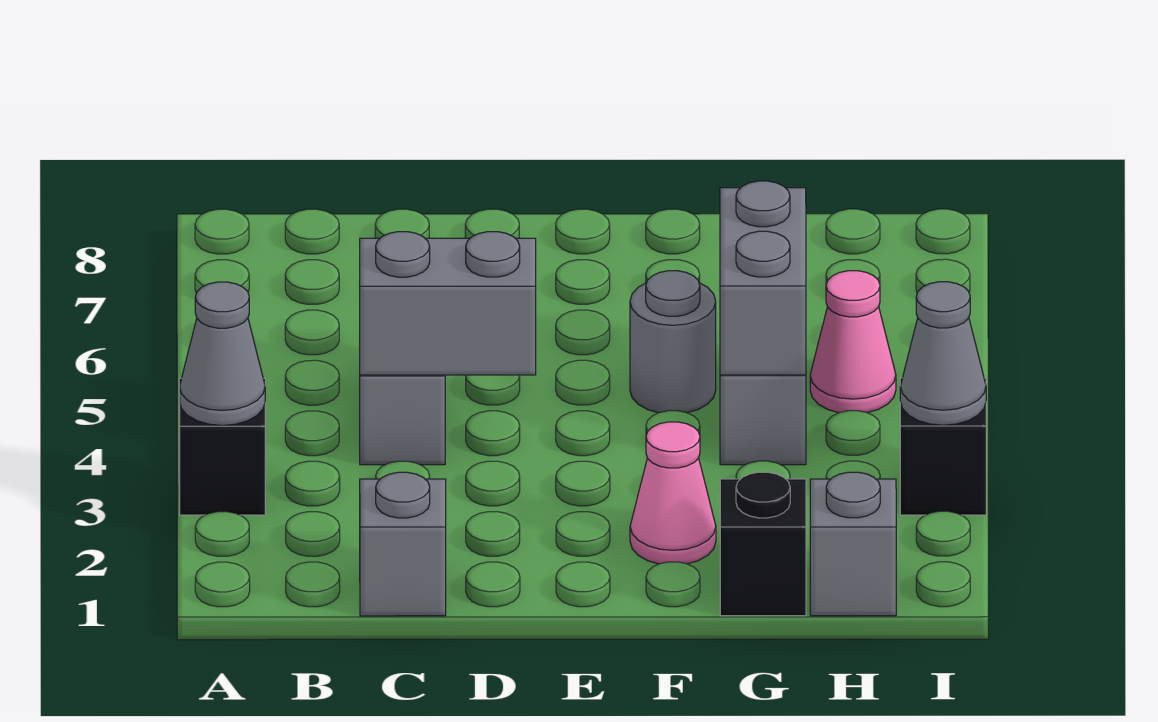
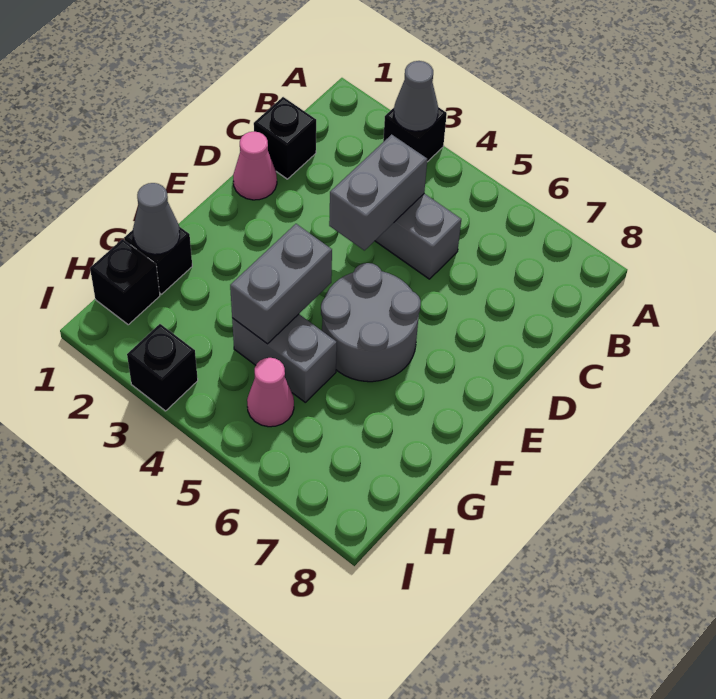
grey brick C1 level 1 -> black brick C1 level 1
pink cone F2 level 1 -> pink cone D1 level 1
grey round brick F5 level 1 -> grey round brick E5:F6 level 1
grey brick G4:G5 level 2 -> grey brick F4:G4 level 2
grey brick H1 level 1 -> black brick H1 level 1
grey cone I3 level 2 -> grey cone G1 level 2

